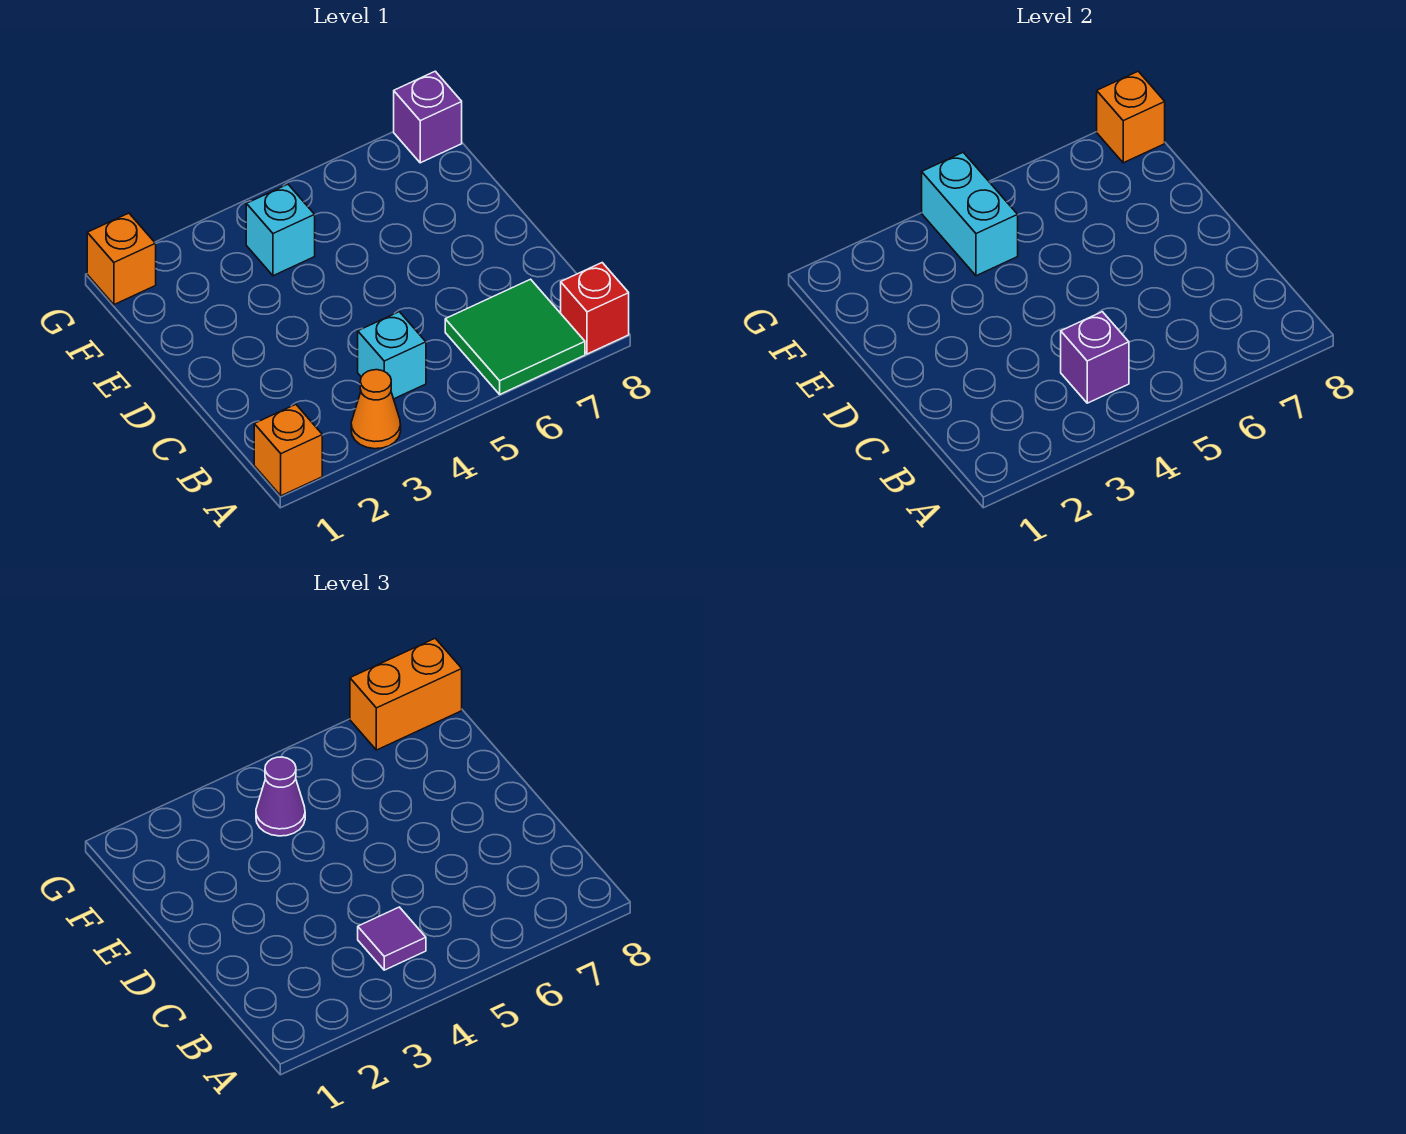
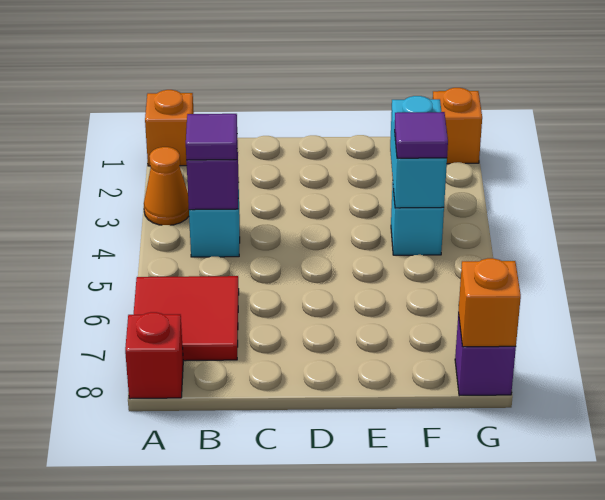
green tile A6:B7 level 1 -> red tile A6:B7 level 1
cyan brick F4:G4 level 2 -> cyan brick F3:F4 level 2
purple cone F4 level 3 -> purple tile F4 level 3
orange brick G7:G8 level 3 -> none

